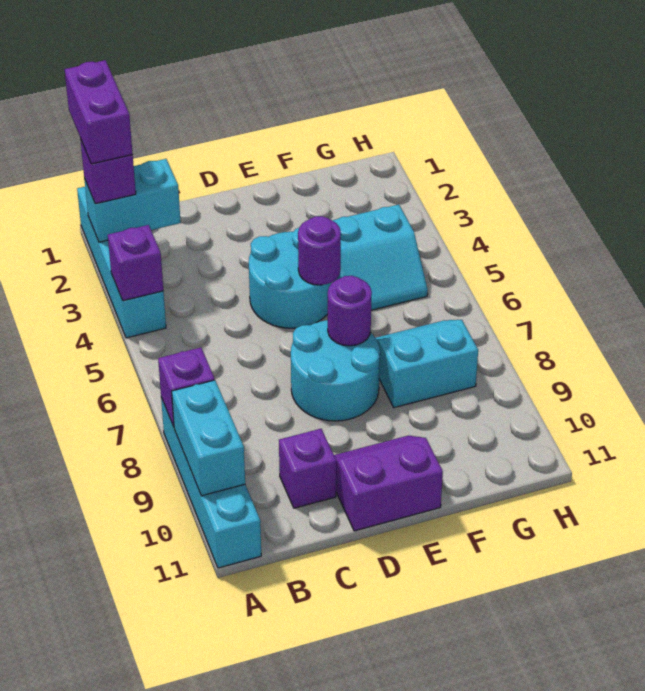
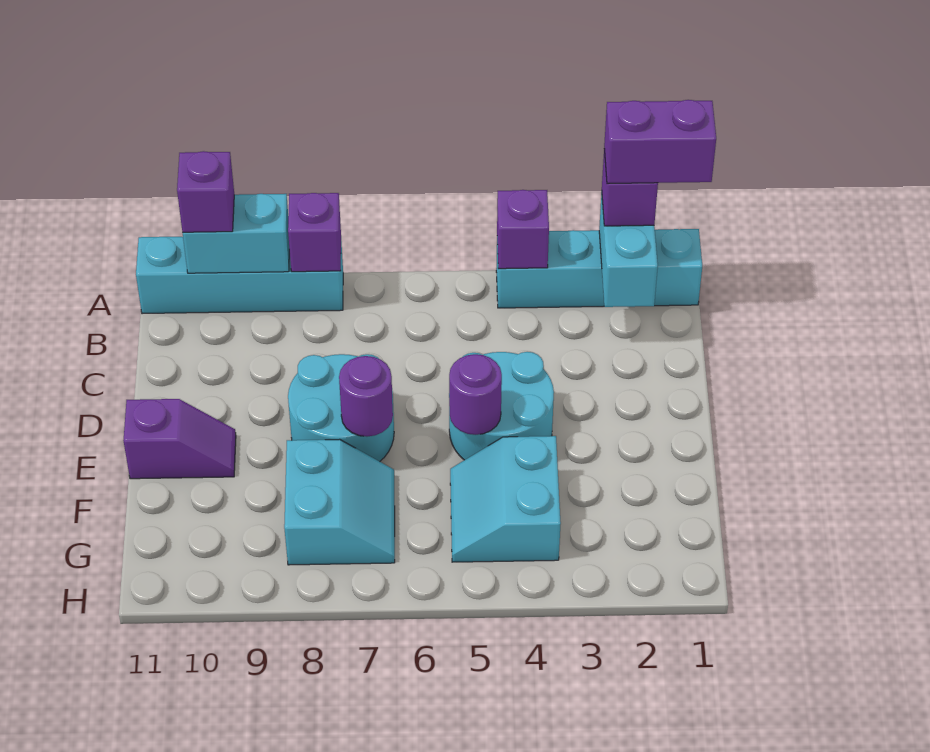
purple brick C10 level 1 -> purple brick A10 level 3
purple slope D10:E11 level 1 top 11 -> purple slope E10:E11 level 1 top 11

